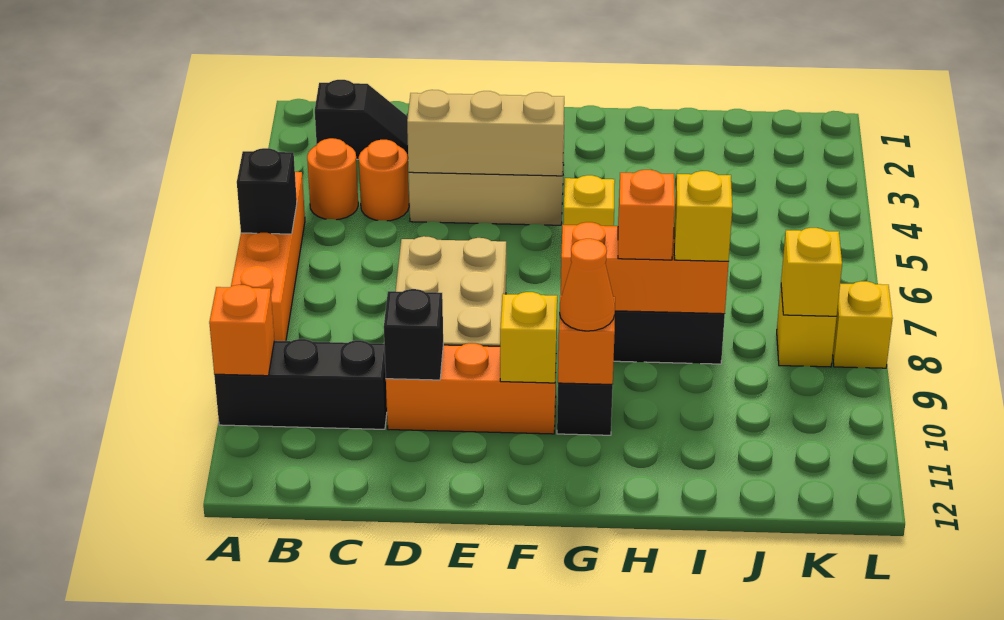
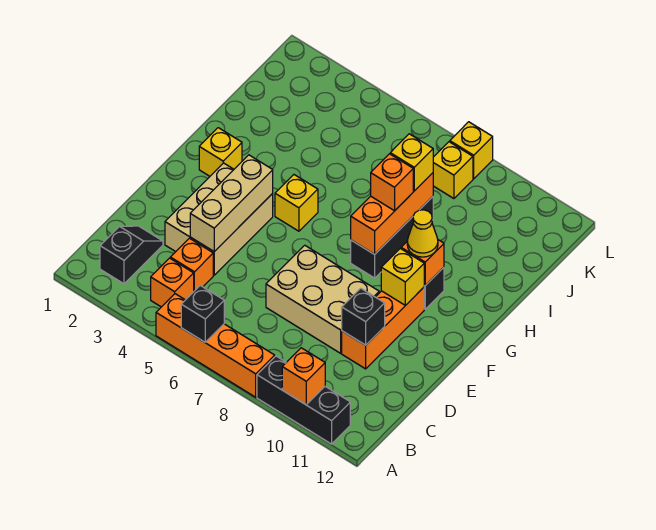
black brick A10:C10 level 1 -> black brick A9:A11 level 1
orange round brick B4 level 1 -> orange brick B4 level 1
orange round brick C4 level 1 -> orange brick C4 level 1
orange cone G10 level 3 -> yellow cone G10 level 3
yellow brick K8 level 2 -> yellow brick G2 level 1

